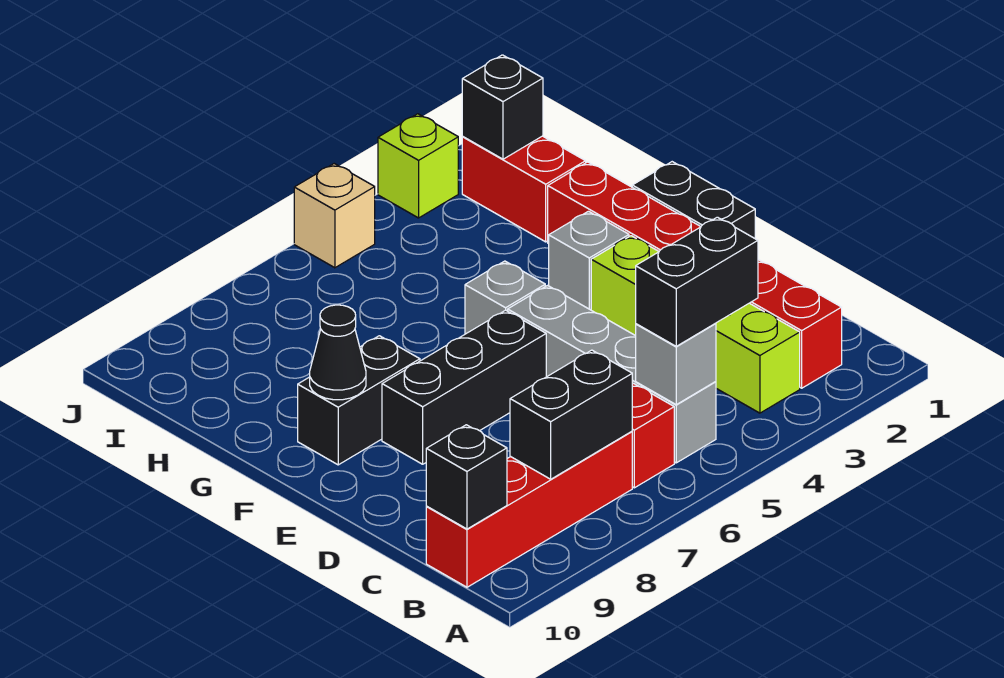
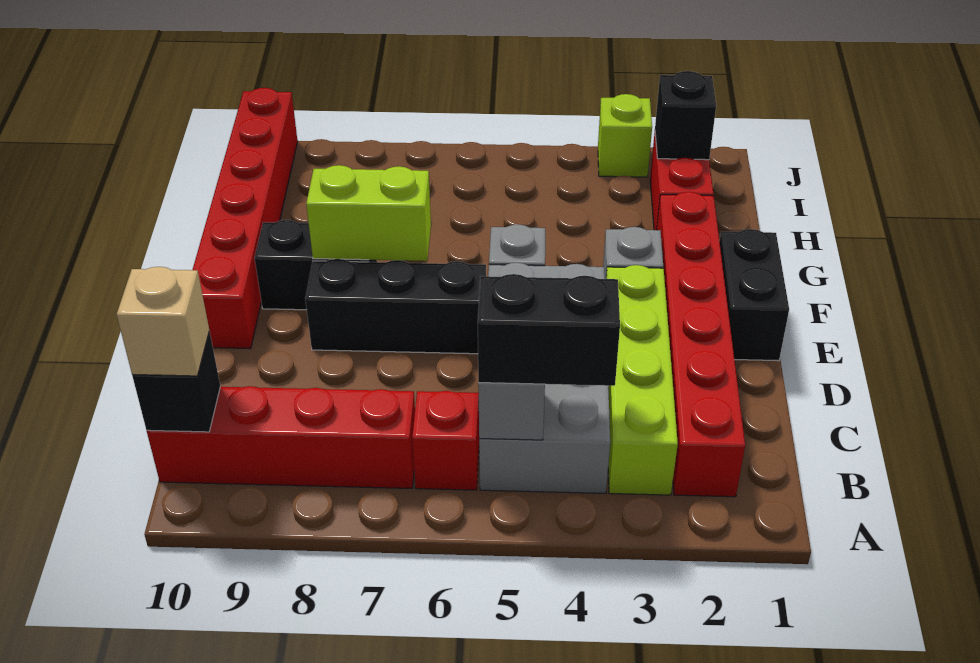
grey brick B5:E5 level 1 -> grey brick B4:E5 level 1
black brick B7:B8 level 2 -> none
none -> red brick E10:J10 level 1
none -> lime brick F7:F8 level 2
black cone F9 level 2 -> none
tan brick J5 level 1 -> tan brick B10 level 3

